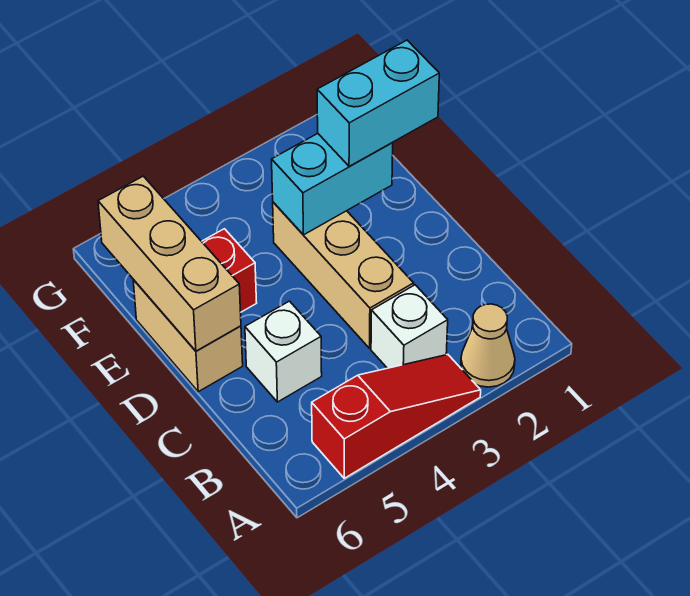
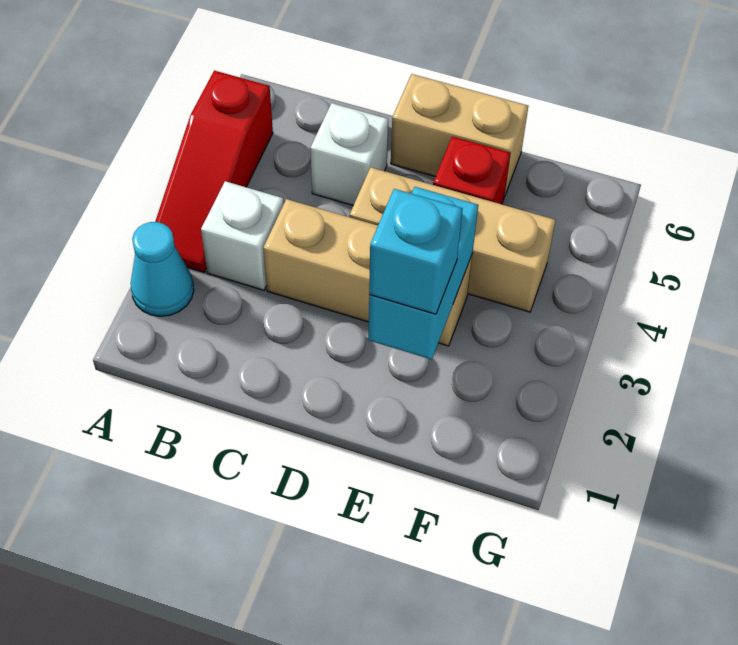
tan cone A2 level 1 -> cyan cone A2 level 1
tan brick D6:F6 level 2 -> tan brick D4:F4 level 1
cyan brick E1:E2 level 3 -> cyan brick E2 level 3

